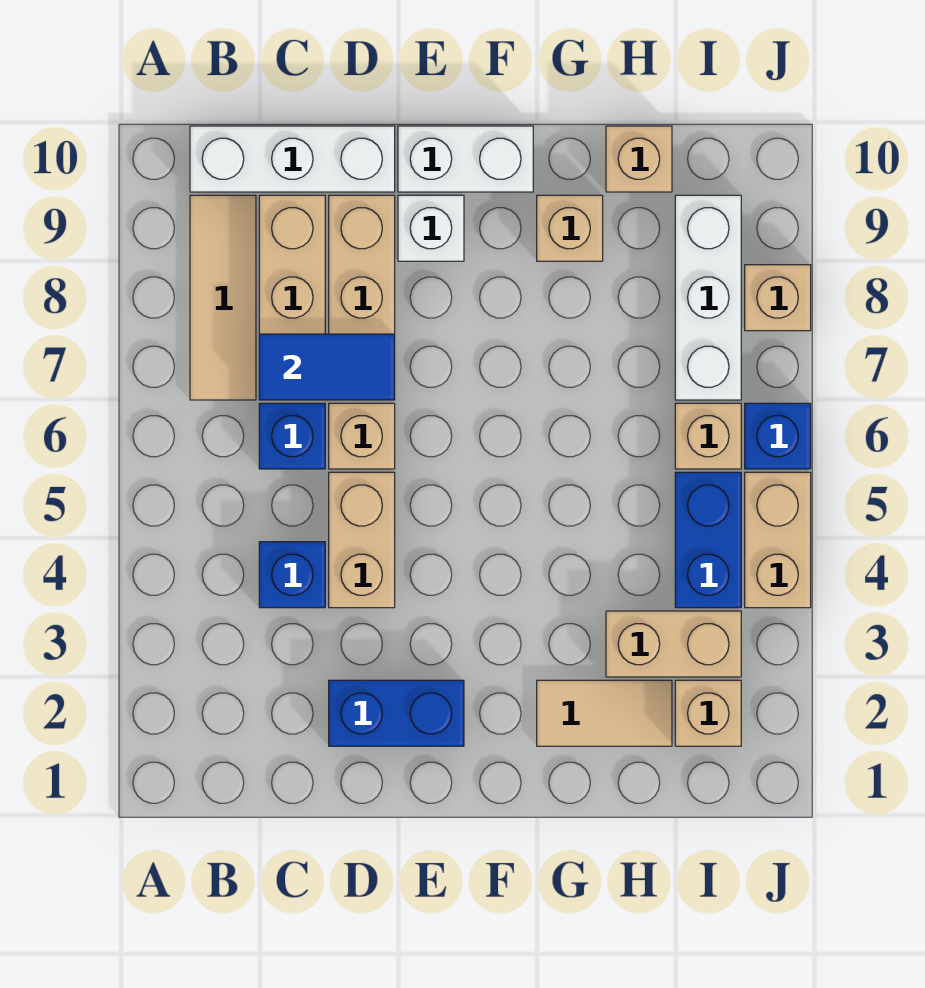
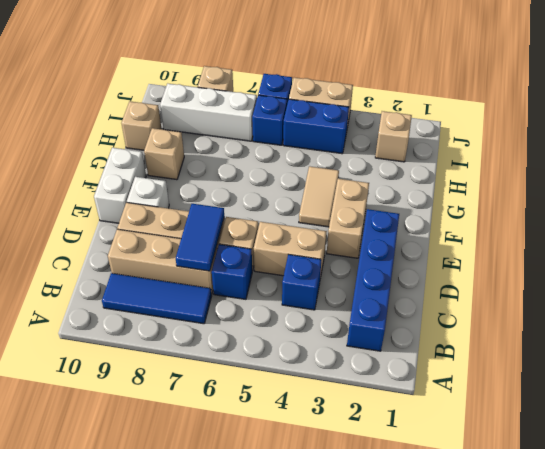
tan tile B7:B9 level 1 -> blue tile B7:B9 level 1
white brick B10:D10 level 1 -> none
blue brick D2:E2 level 1 -> blue brick B2:E2 level 1
tan tile G2:H2 level 1 -> tan tile F4:G4 level 1
tan brick H3:I3 level 1 -> tan brick E3:F3 level 1
tan brick I6 level 1 -> blue brick I6 level 1

